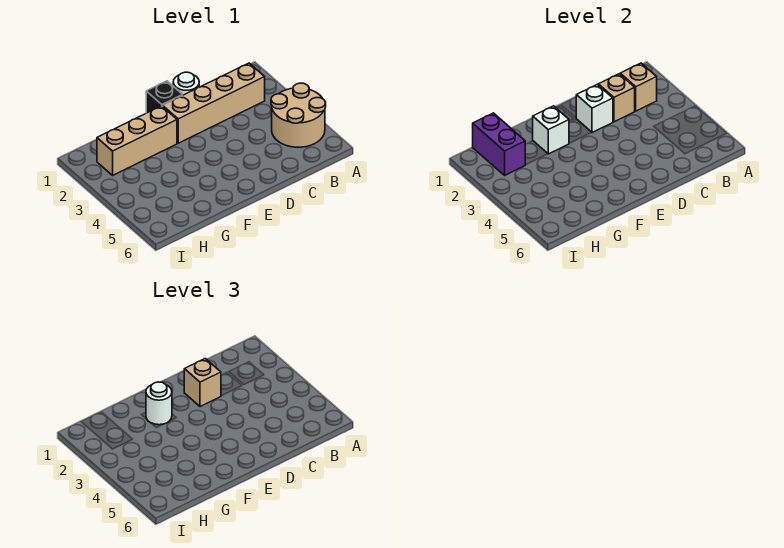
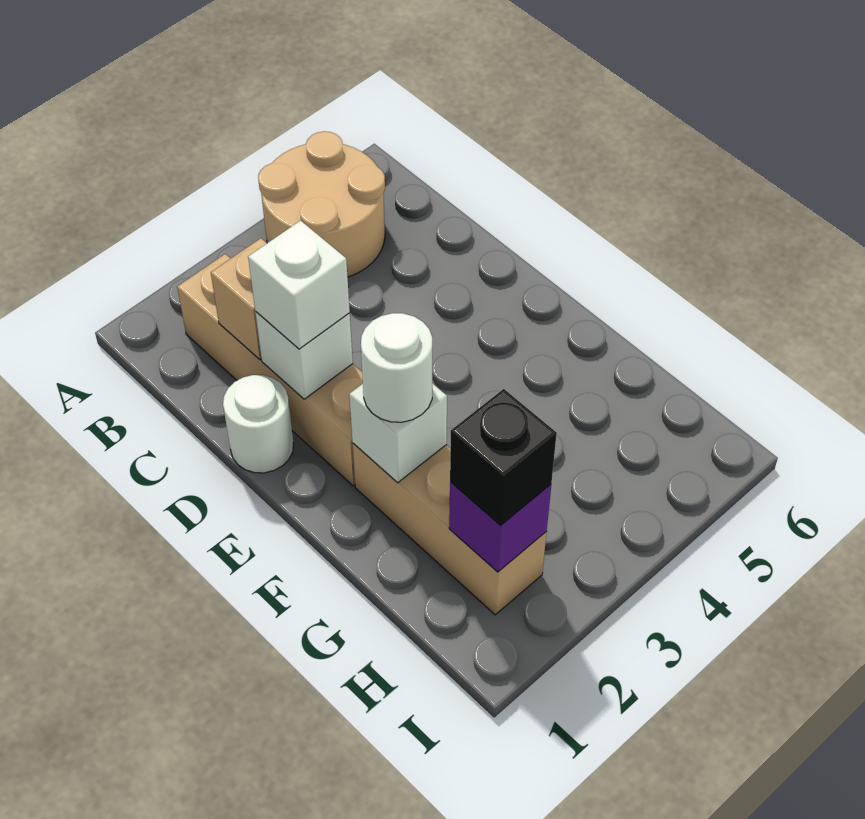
tan brick B2 level 2 -> none
tan brick D2 level 3 -> white brick D2 level 3
black brick E1 level 1 -> black brick H2 level 3
purple brick H1:H2 level 2 -> purple brick H2 level 2

